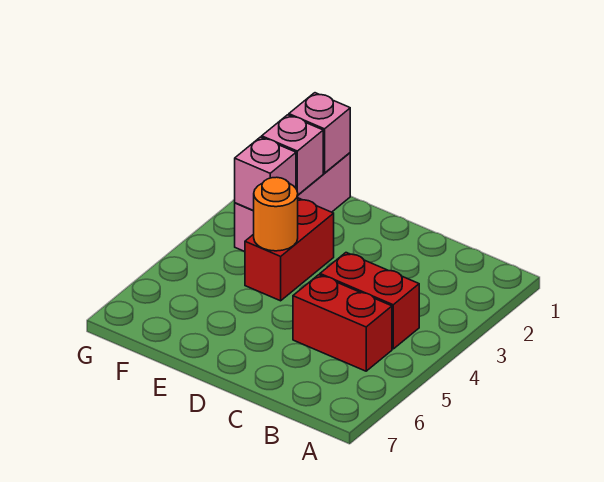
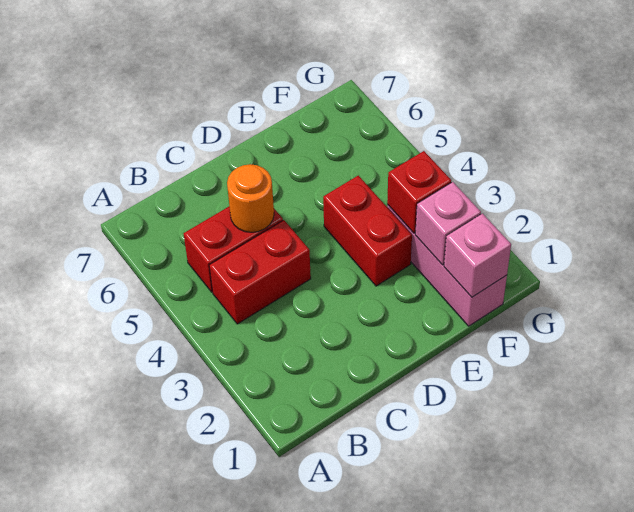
orange round brick E4 level 2 -> orange round brick C5 level 2
pink brick F3 level 2 -> red brick F3 level 2

